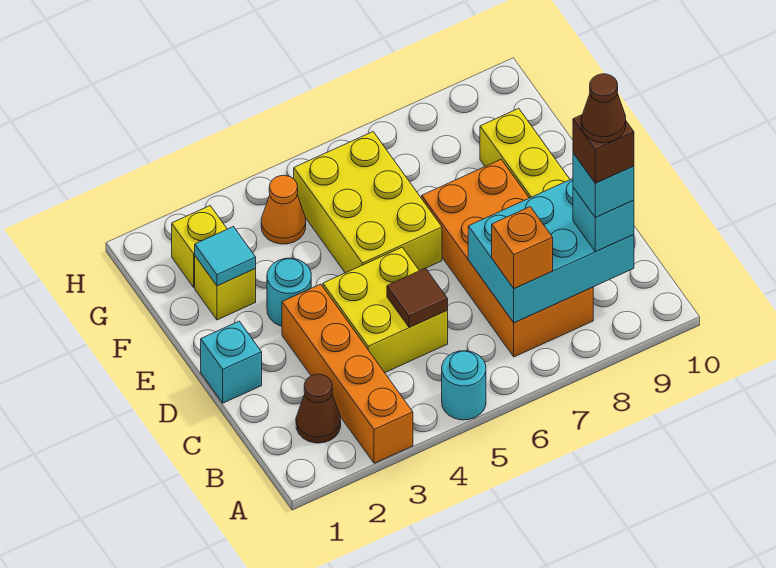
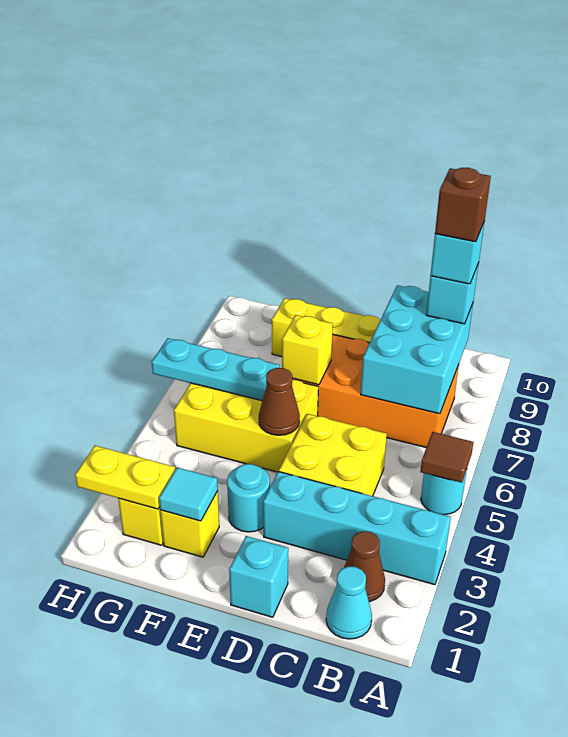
orange brick A3:D3 level 1 -> cyan brick A3:D3 level 1
none -> cyan cone B1 level 1
orange brick B7 level 3 -> none
brown cone B9 level 6 -> brown cone E5 level 2
brown tile C5 level 2 -> brown tile A5 level 2
none -> yellow brick E7 level 2
none -> cyan plate F6:H6 level 2
none -> yellow plate G2:H2 level 2
orange cone G4 level 1 -> none

